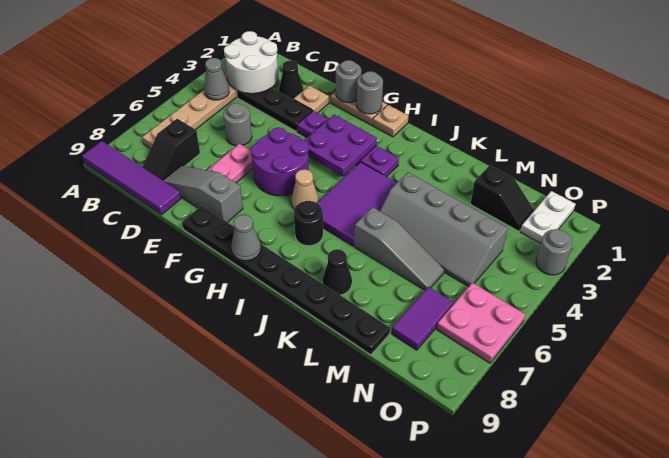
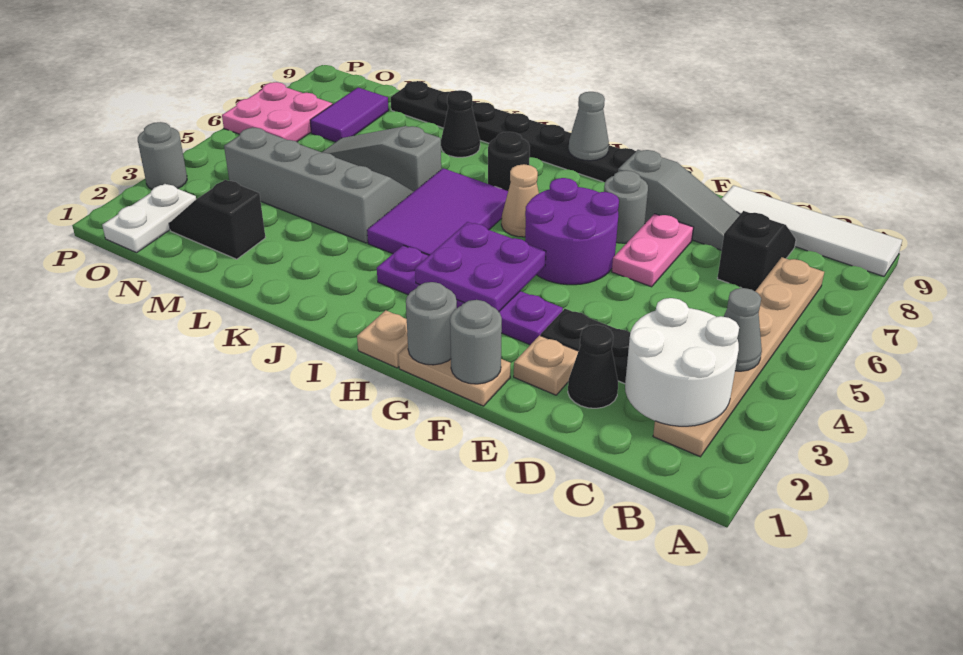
purple tile A9:D9 level 1 -> white tile A9:D9 level 1
grey round brick D5 level 1 -> grey round brick F7 level 1

